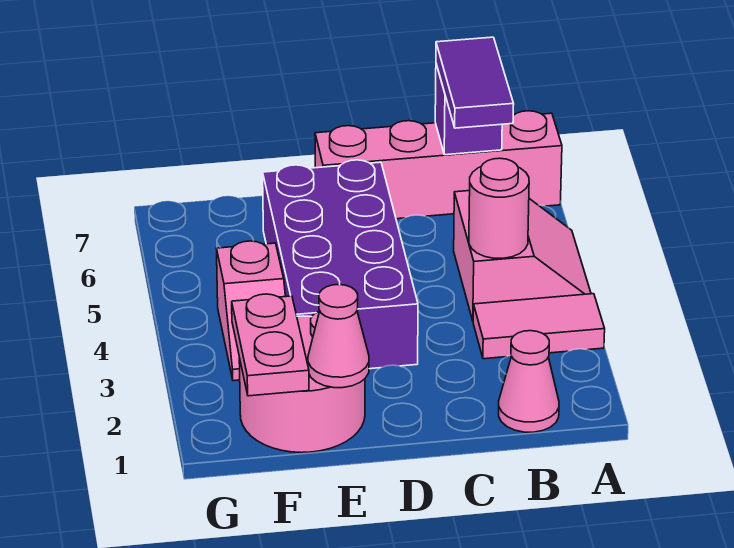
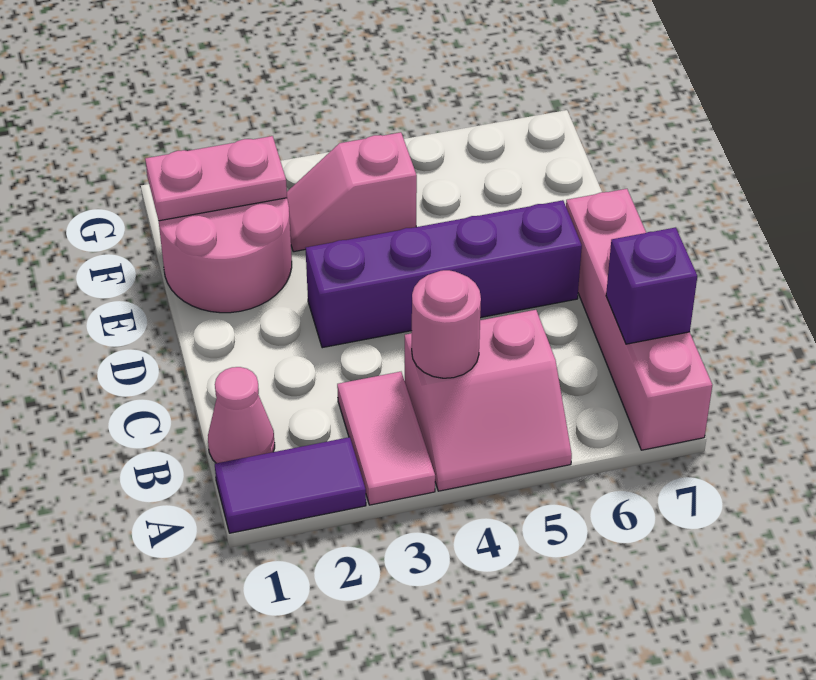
purple tile B6:B7 level 3 -> purple tile A1:A2 level 1
purple brick D3:E6 level 1 -> purple brick D3:D6 level 1
pink cone E1 level 2 -> none

